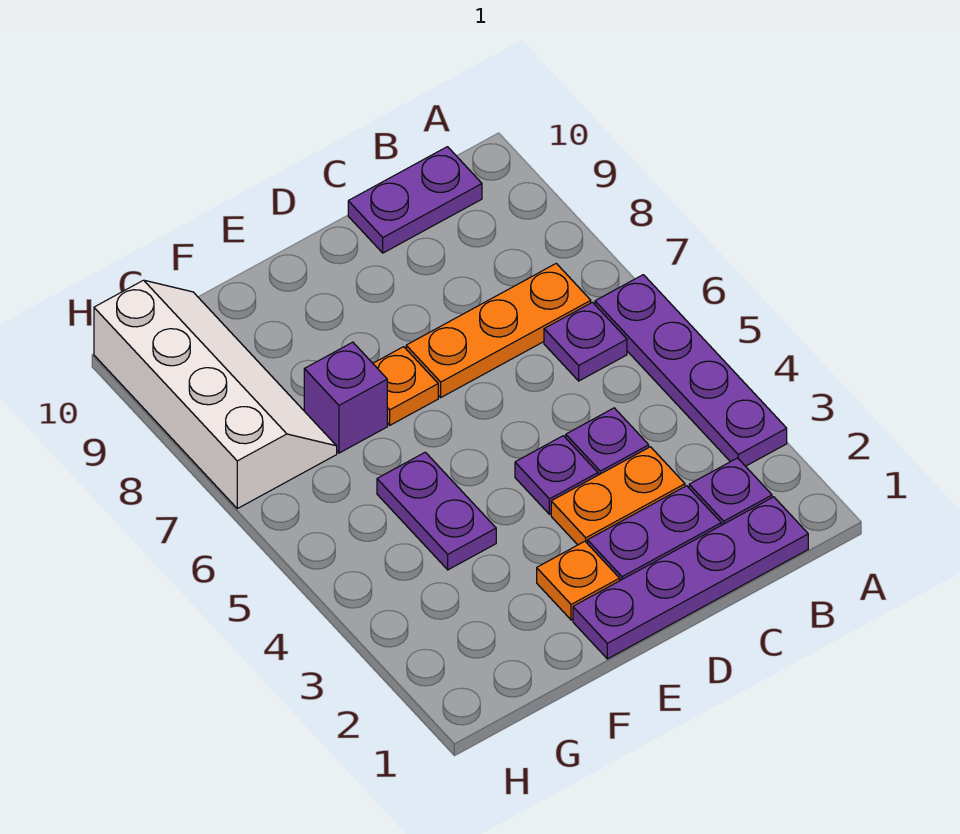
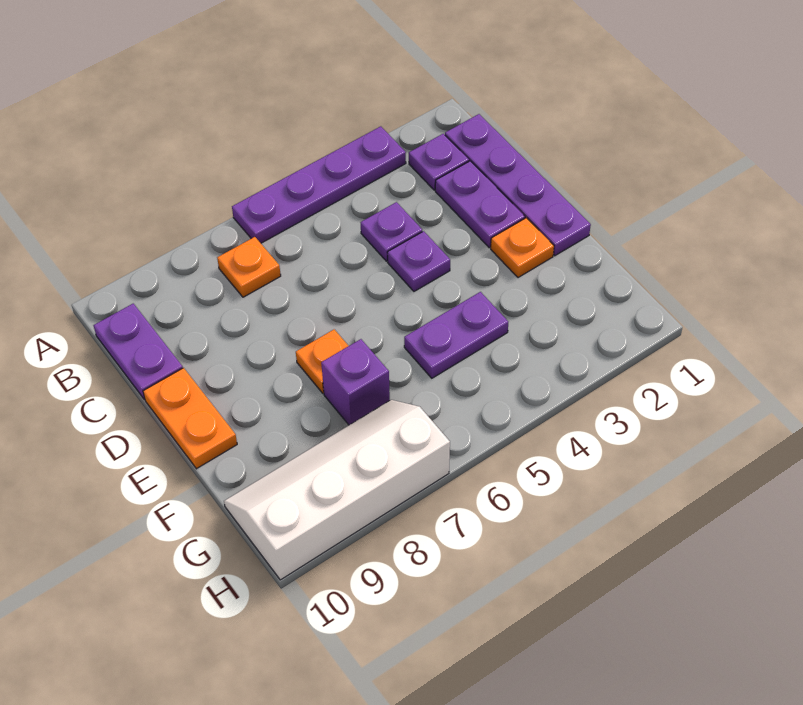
purple plate B6 level 1 -> none
orange plate B7:D7 level 1 -> orange plate B7 level 1
orange plate C3:D3 level 1 -> orange plate D10:E10 level 1

